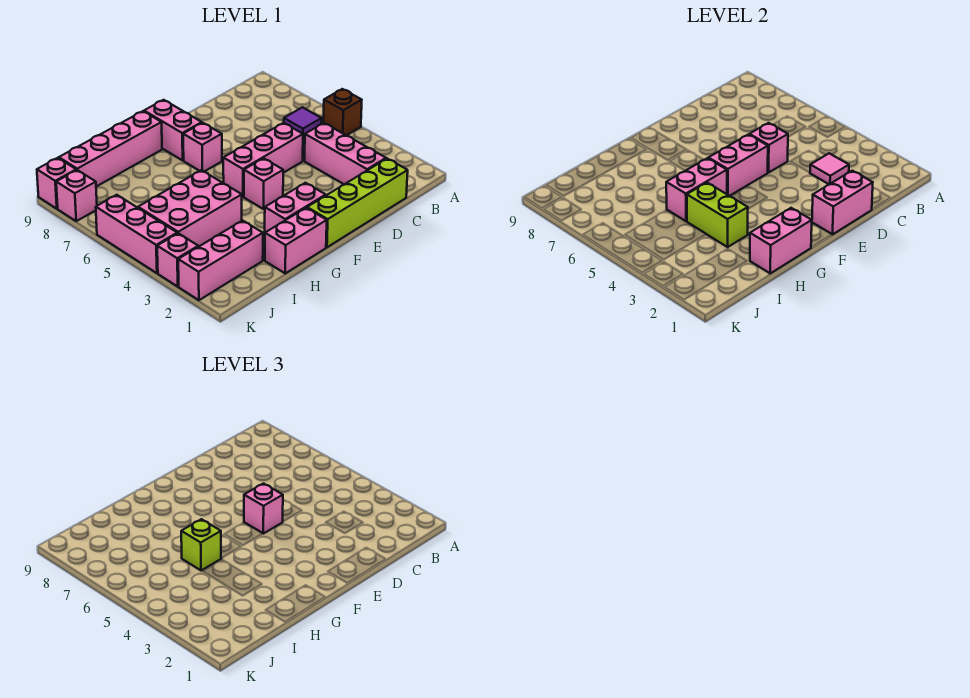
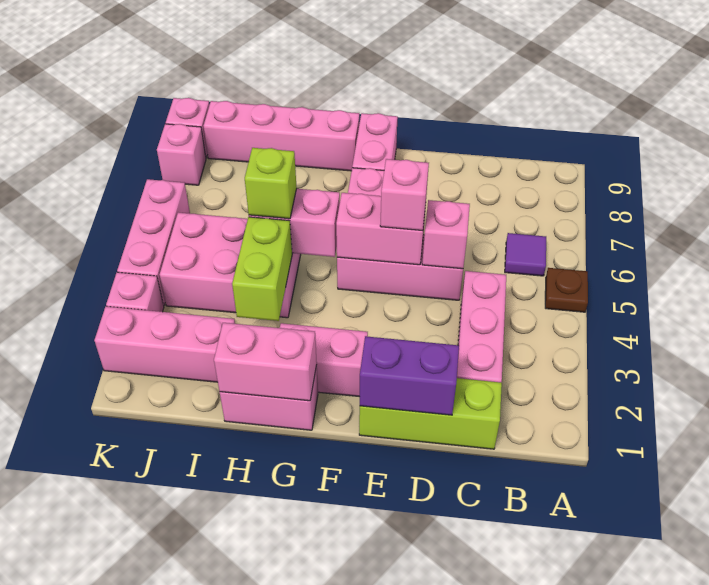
brown brick A5 level 1 -> brown plate A5 level 1
lime brick C1:F1 level 1 -> lime brick C1:E1 level 1
pink tile C3 level 2 -> none
pink brick D1:E1 level 2 -> purple brick D1:E1 level 2
pink brick F4 level 1 -> none

